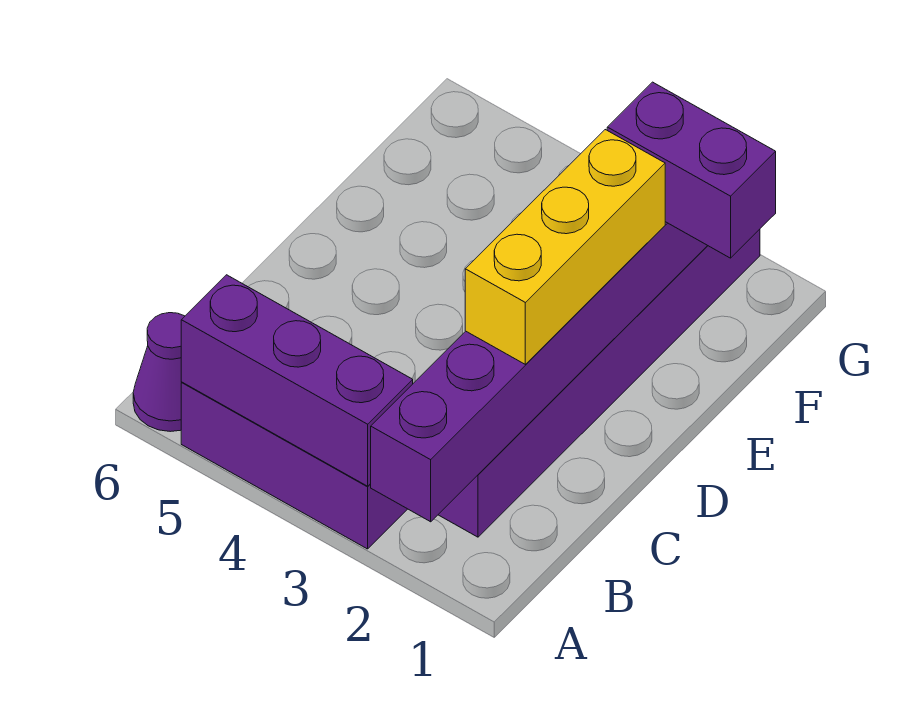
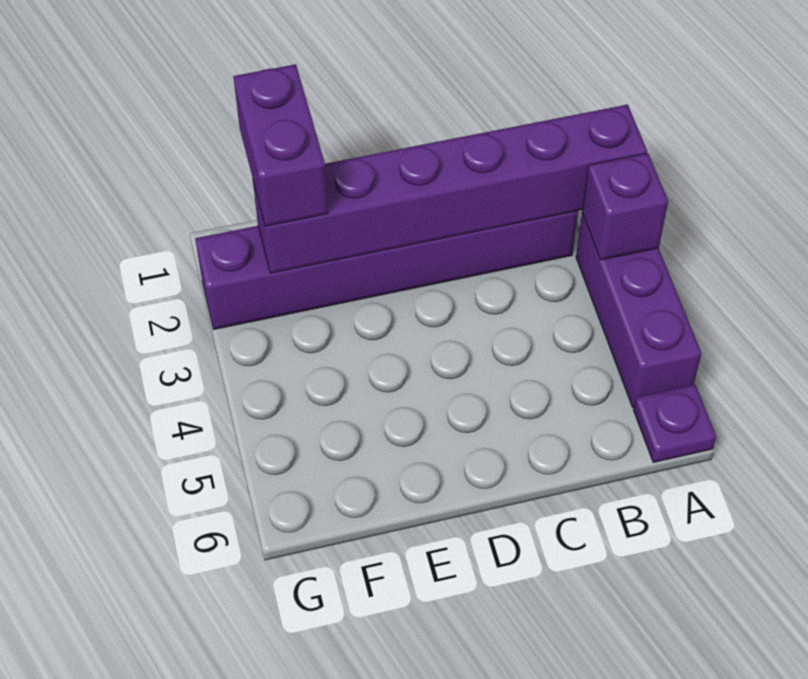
purple brick A3:A5 level 2 -> purple brick A3 level 2
purple cone A6 level 1 -> purple plate A6 level 1
yellow brick C2:E2 level 3 -> none

